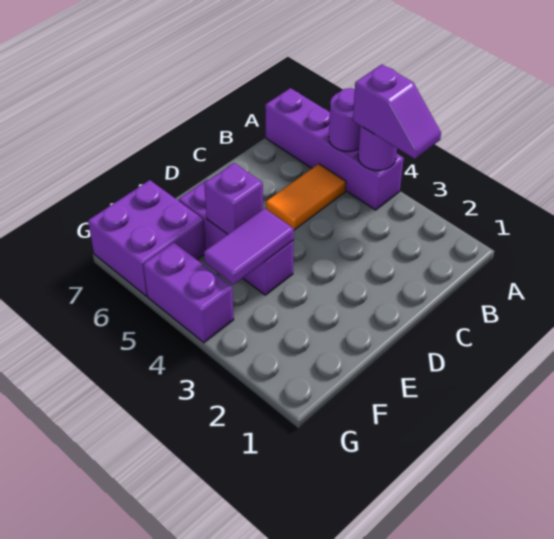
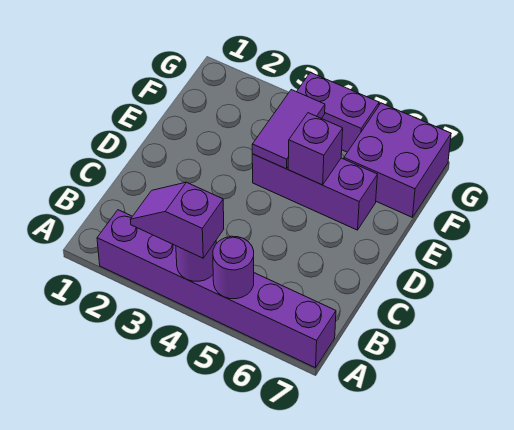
purple brick A4:A7 level 1 -> purple brick A2:A7 level 1
orange tile B5:C5 level 1 -> none

